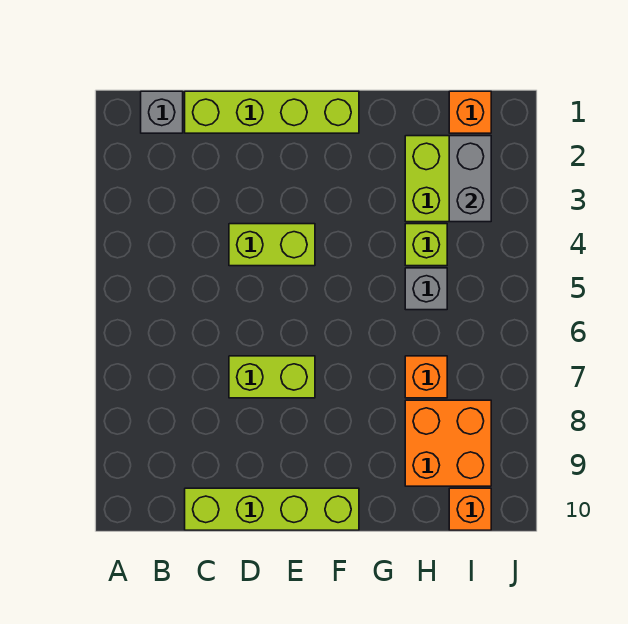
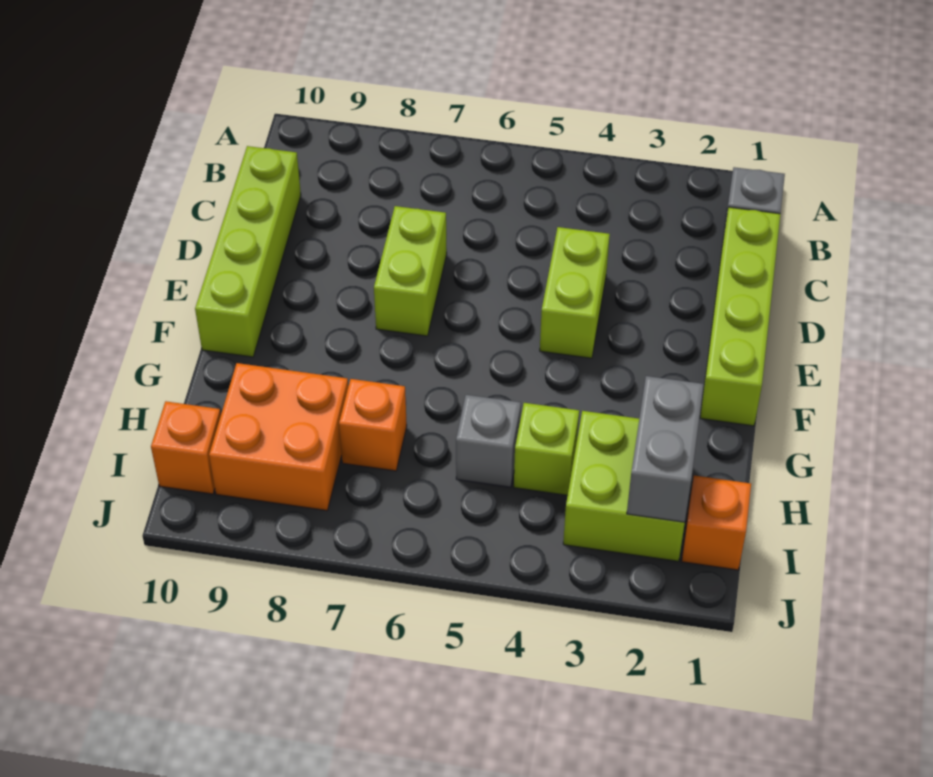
grey brick I2:I3 level 2 -> grey brick H2:I2 level 2

